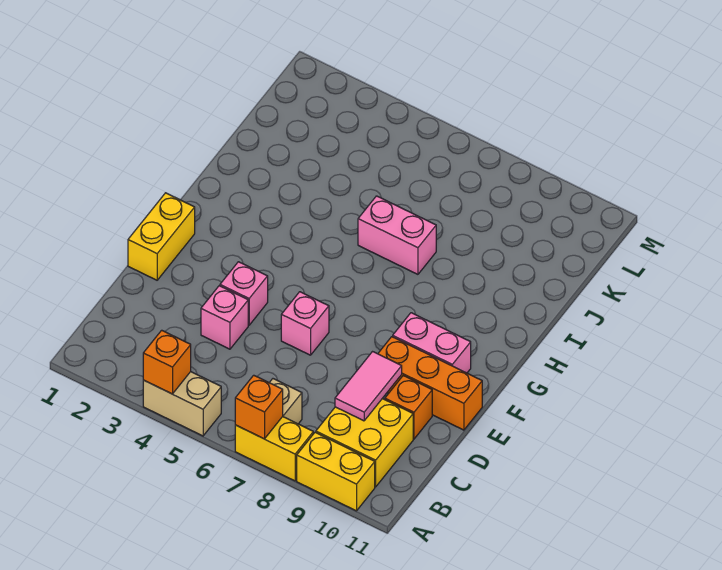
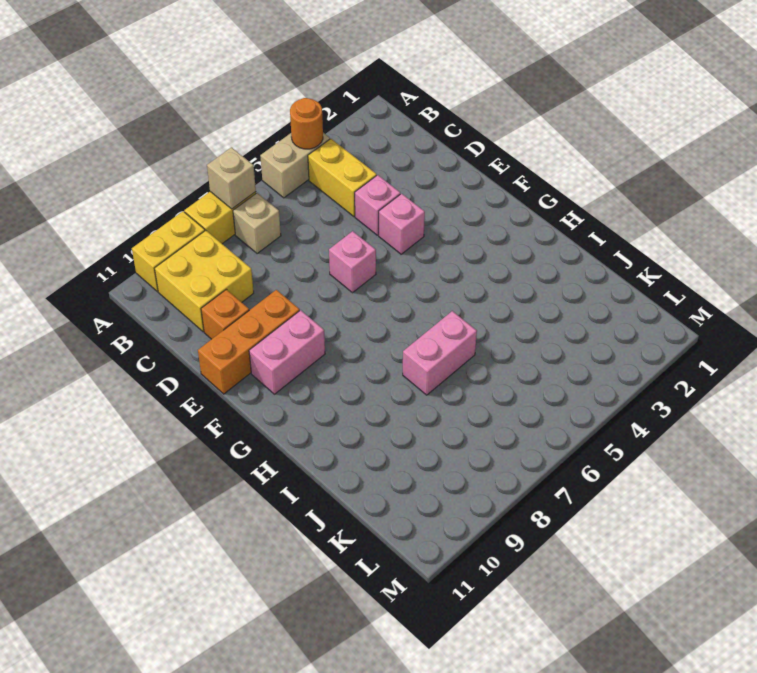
orange brick A4 level 2 -> orange round brick A4 level 2
orange brick A7 level 2 -> tan brick A7 level 2
pink tile C9:D9 level 2 -> none
yellow brick E1:F1 level 1 -> yellow brick B4:C4 level 1

